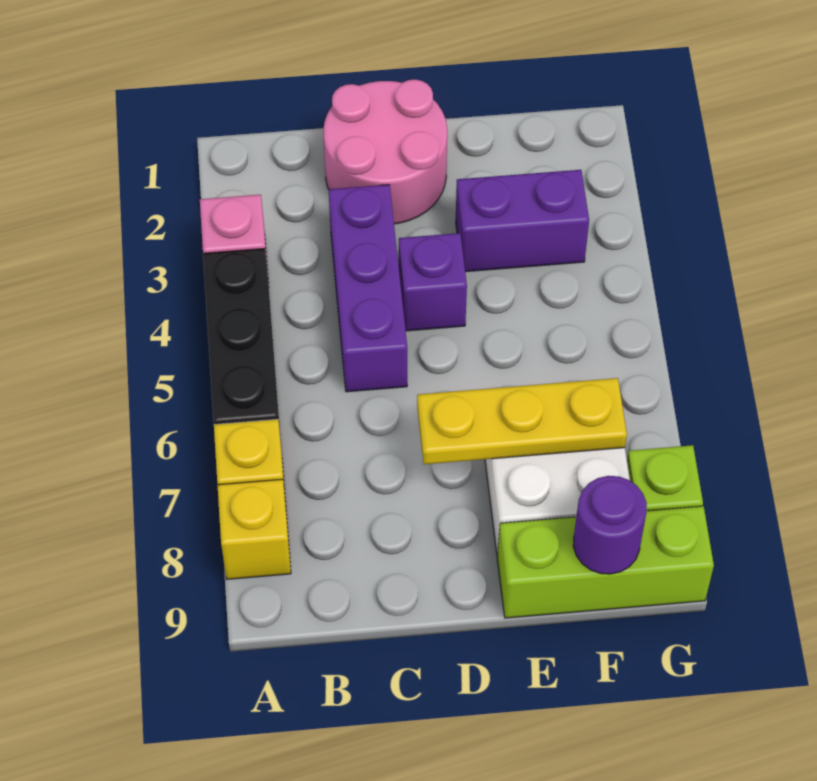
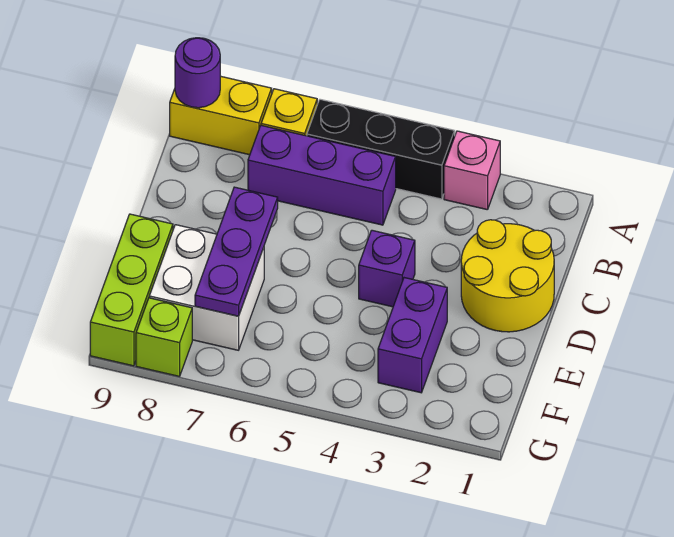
yellow brick A8 level 1 -> yellow brick A8:A9 level 1
pink round brick C1:D2 level 1 -> yellow round brick C1:D2 level 1
purple brick C3:C5 level 1 -> purple brick B5:B7 level 1
yellow plate D7:F7 level 2 -> purple plate D7:F7 level 2
purple round brick F9 level 2 -> purple round brick A9 level 2

